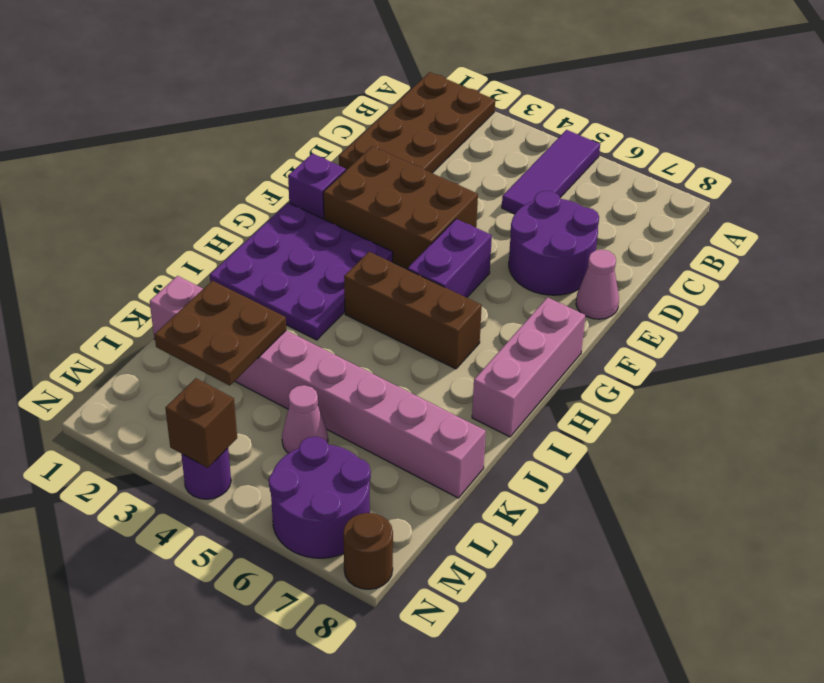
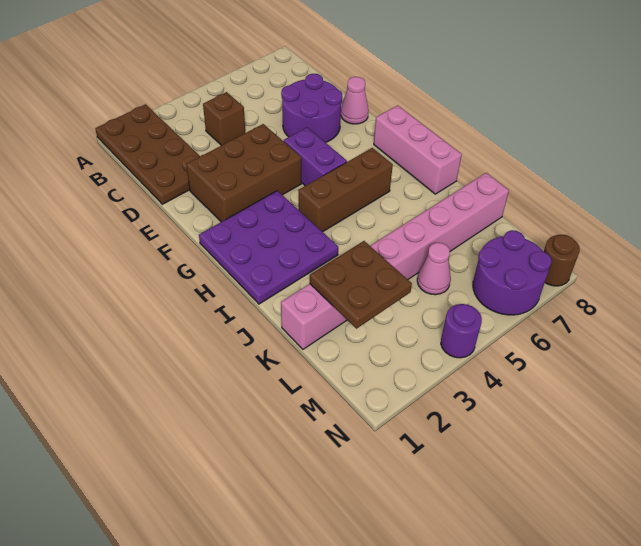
purple tile A5:C5 level 1 -> none
purple brick F1 level 1 -> none
brown brick N4 level 2 -> brown brick C4 level 1

